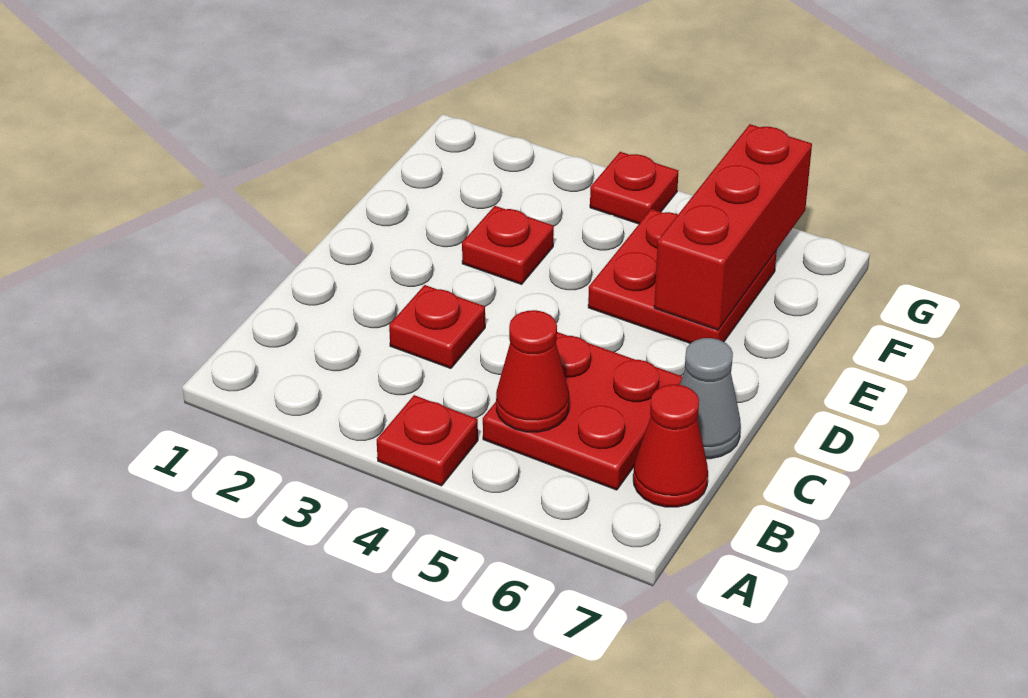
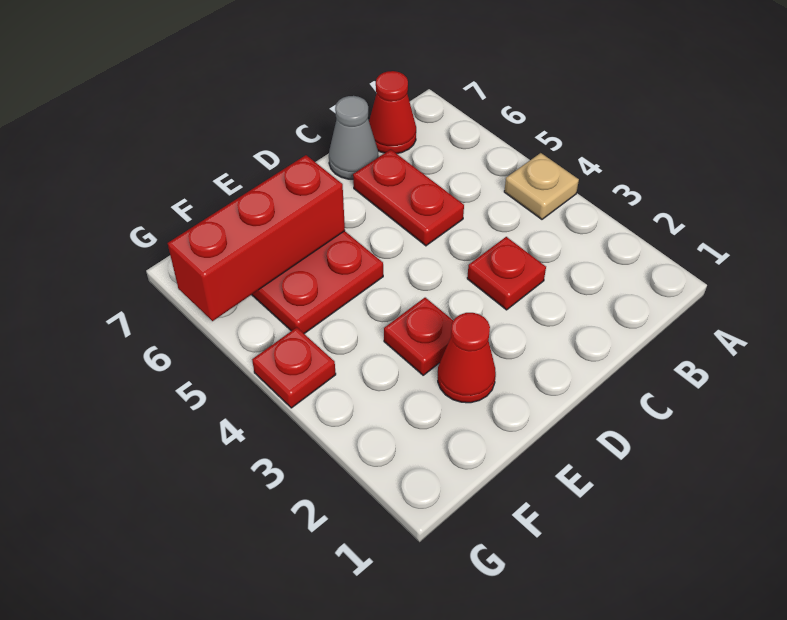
red plate A4 level 1 -> tan plate A4 level 1
red plate B5:C6 level 1 -> red plate C5:C6 level 1
red cone B5 level 2 -> red cone E2 level 1

